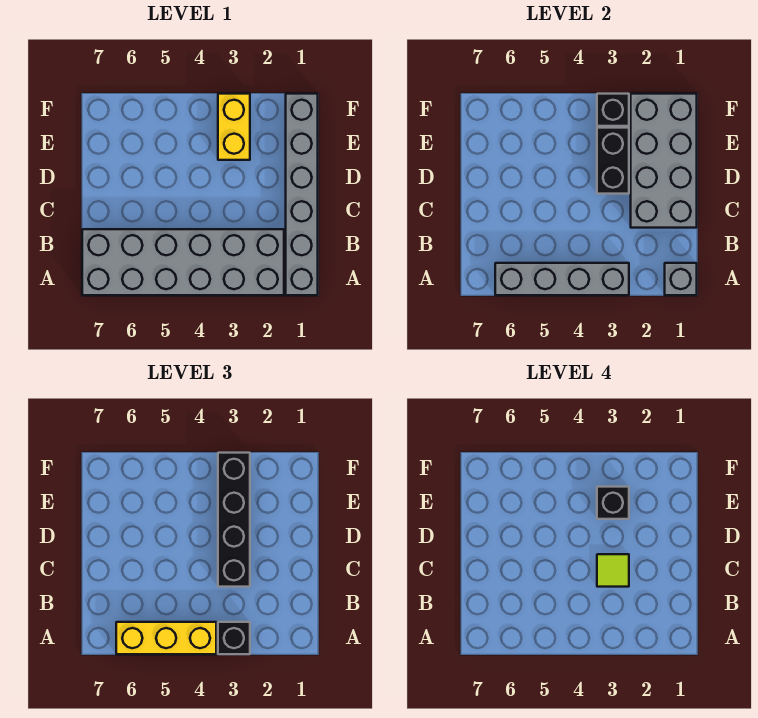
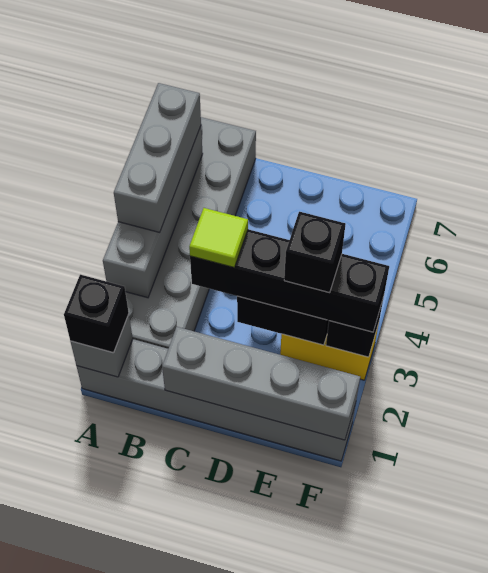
black brick A3 level 3 -> black brick A1 level 3
yellow brick A4:A6 level 3 -> grey brick A4:A6 level 3
grey brick C1:F2 level 2 -> grey brick C1:F1 level 2

